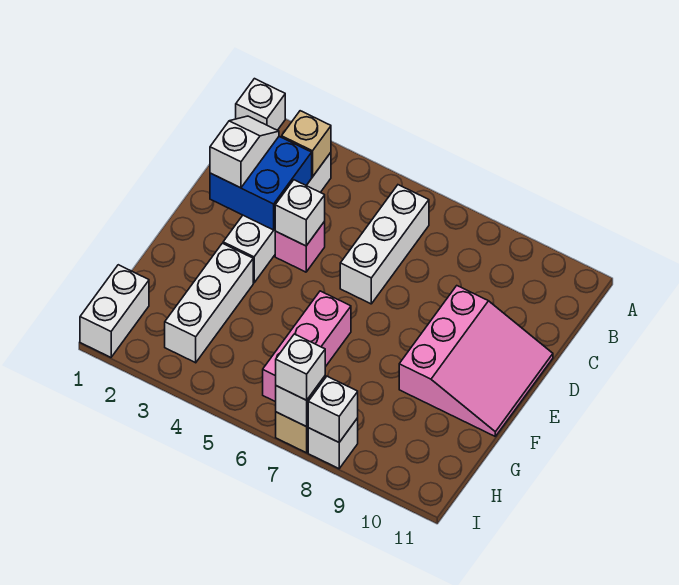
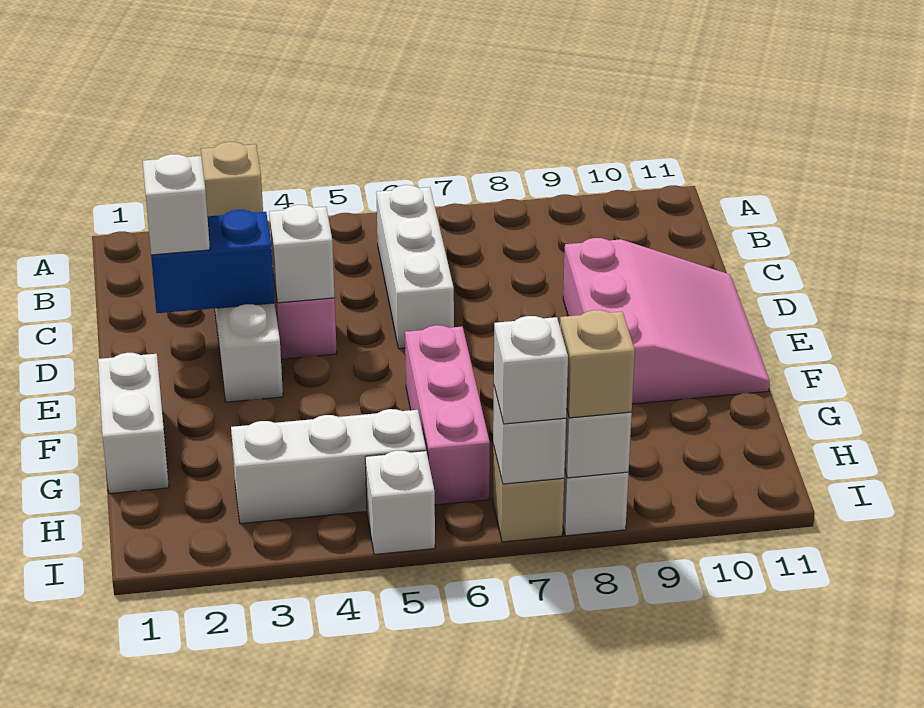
white brick A1 level 1 -> white brick I5 level 1
blue brick C2:D3 level 2 -> blue brick D2:D3 level 2
white brick F3:H3 level 1 -> white brick H3:H5 level 1
white brick H1:I1 level 1 -> white brick F1:G1 level 1
none -> tan brick I8 level 3

